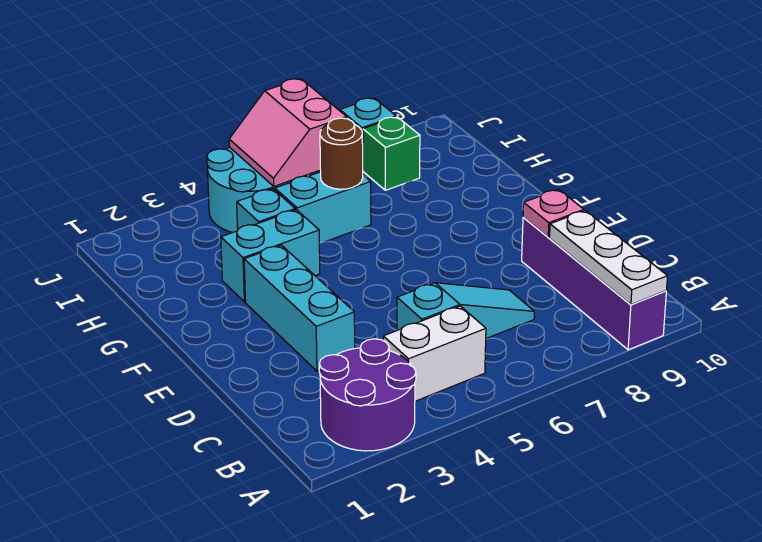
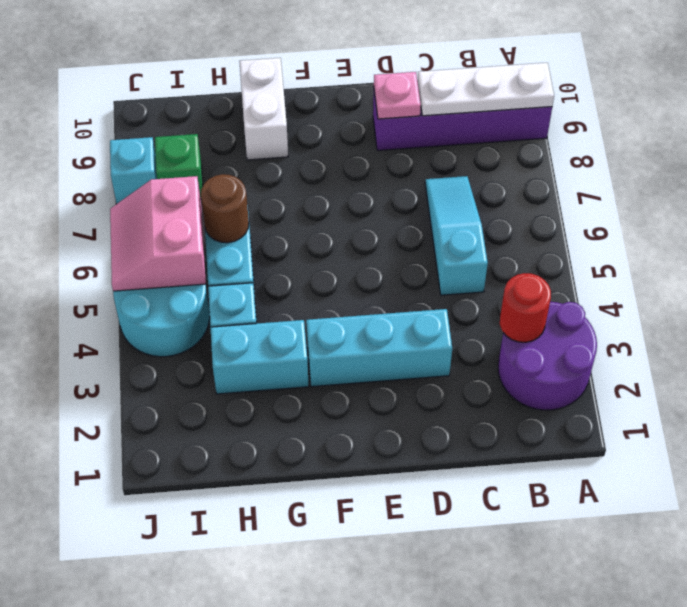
none -> red round brick B3 level 2
white brick B4:B5 level 1 -> white brick G9:G10 level 1
cyan brick G3:G4 level 1 -> cyan brick G3:H3 level 1
pink slope I5:J6 level 2 top 6 -> pink slope I5:J6 level 2 top I

